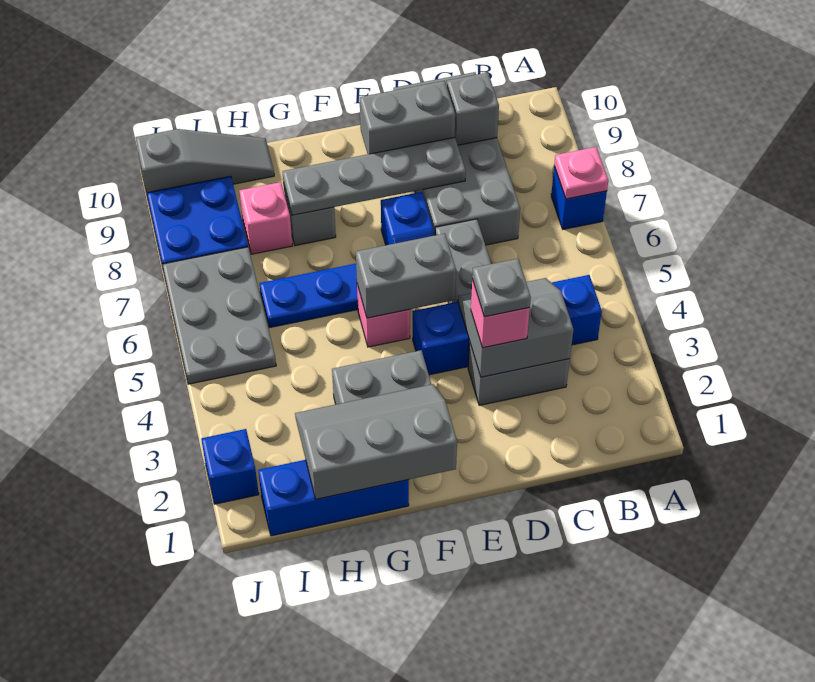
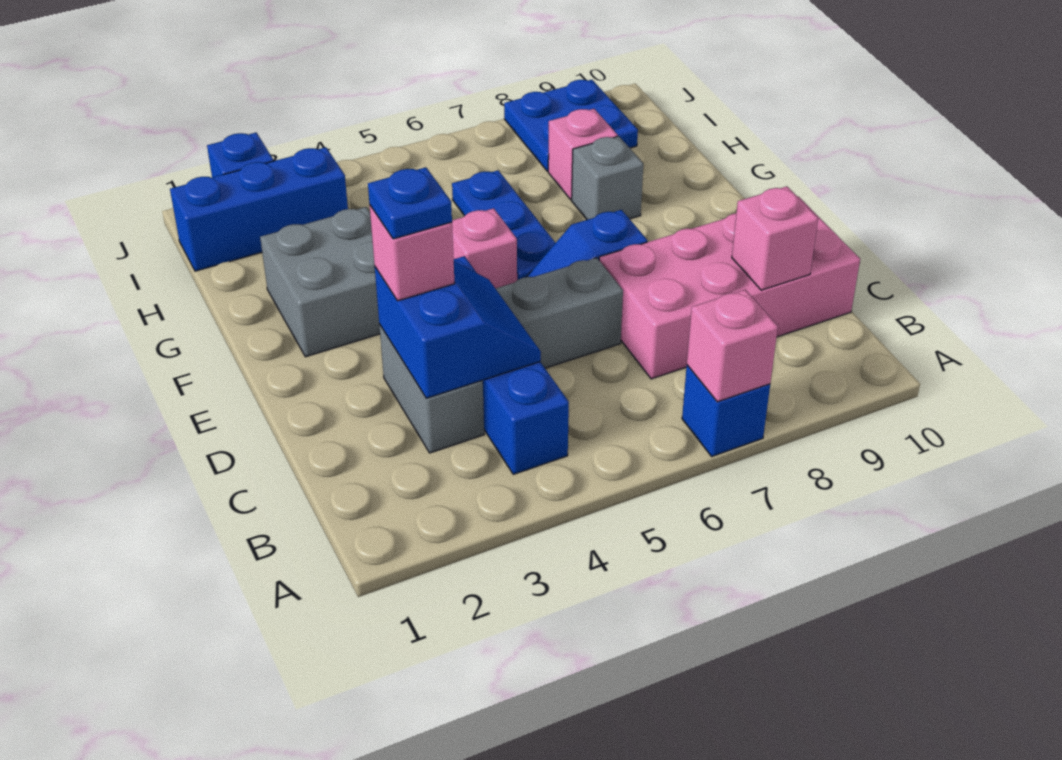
pink plate A7 level 2 -> pink brick A7 level 2
grey slope C3:D4 level 2 top 3 -> blue slope C3:D4 level 2 top 3
grey brick C7:D10 level 1 -> pink brick C7:D10 level 1
grey brick C9 level 2 -> pink brick C9 level 2
grey plate D3 level 4 -> blue plate D3 level 4
grey plate D8:G8 level 2 -> none
grey brick D9:E9 level 2 -> none
grey brick E5:F5 level 2 -> none
grey slope F1:H2 level 2 top 1 -> none
blue brick G1:I1 level 1 -> blue brick I1:I3 level 1
grey slope H10:J10 level 1 top J -> none
grey plate I5:J7 level 1 -> none

